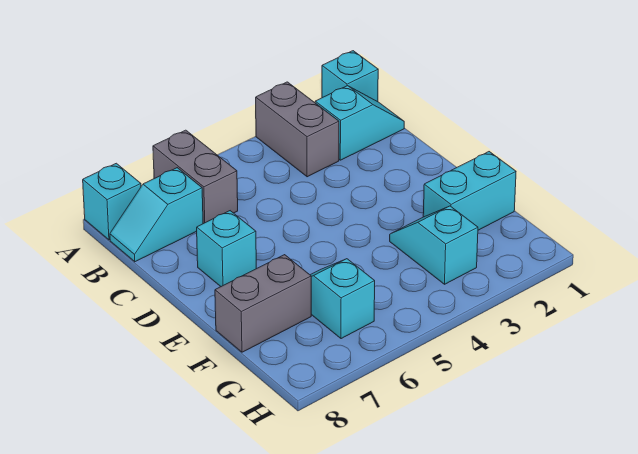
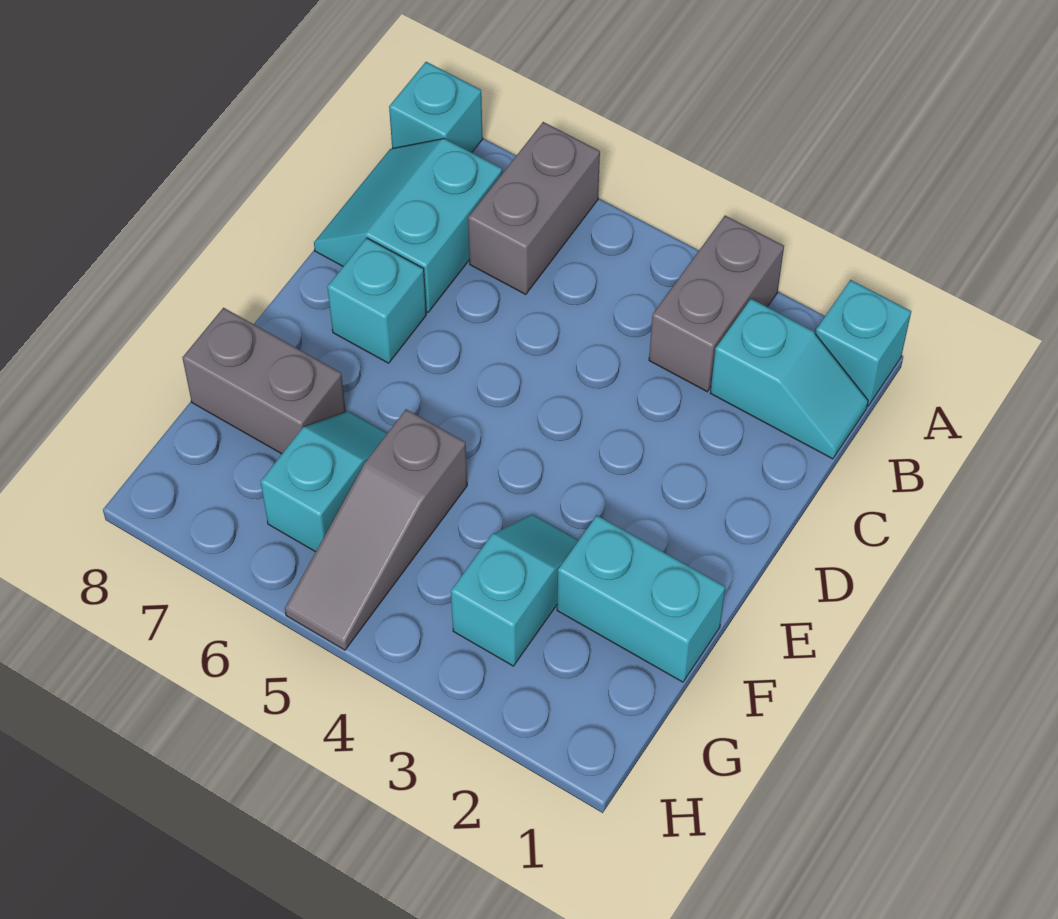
cyan slope B7:B8 level 1 top 7 -> cyan slope B7:C8 level 1 top 7
none -> grey slope F5:H5 level 1 top F

